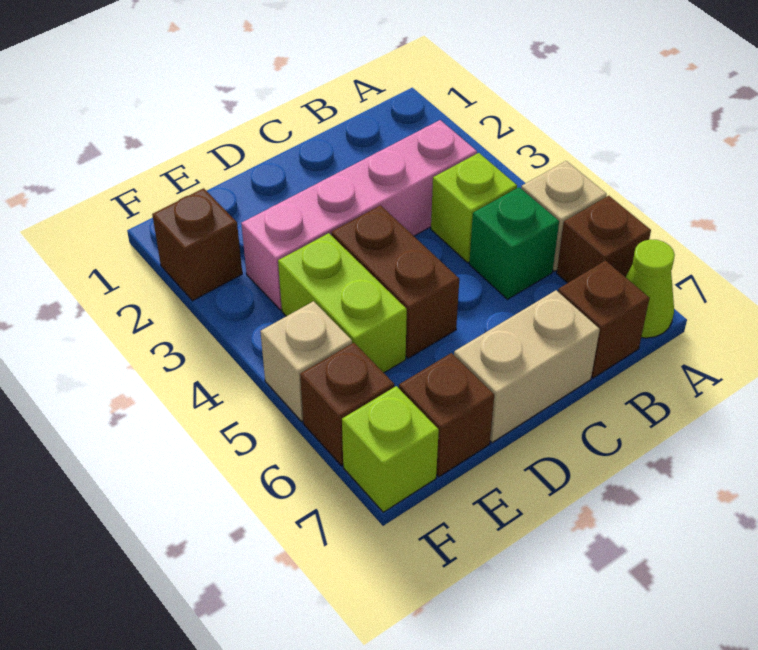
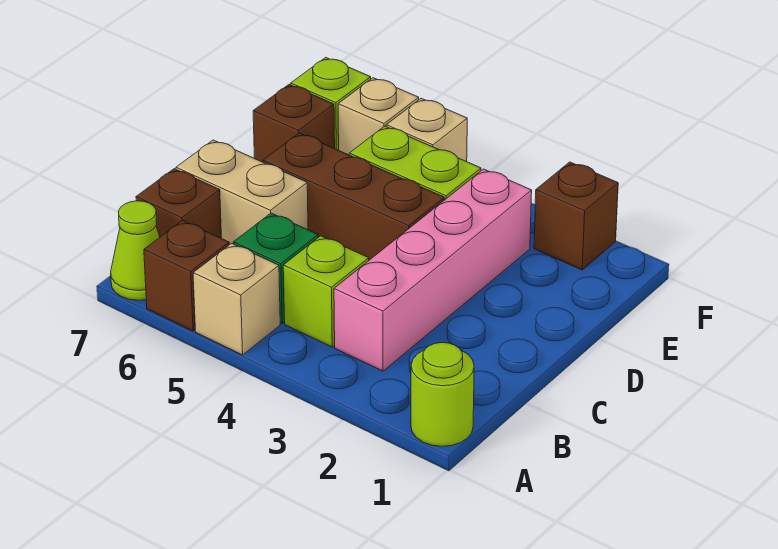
none -> lime round brick A1 level 1
tan brick C7:D7 level 1 -> tan brick C6:C7 level 1
brown brick D4:D5 level 1 -> brown brick D4:D6 level 1
brown brick F6 level 1 -> tan brick F6 level 1

